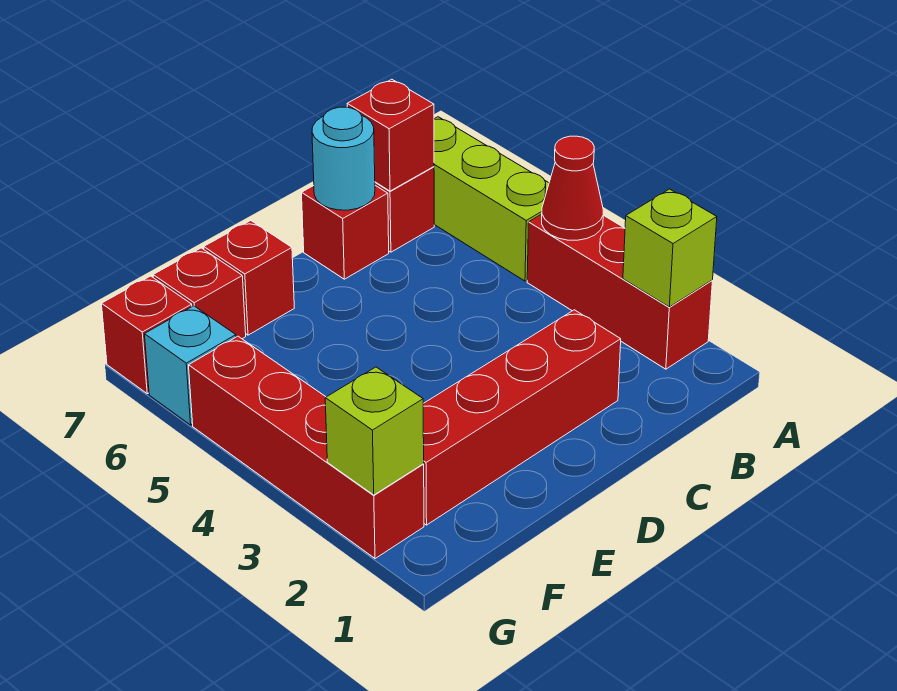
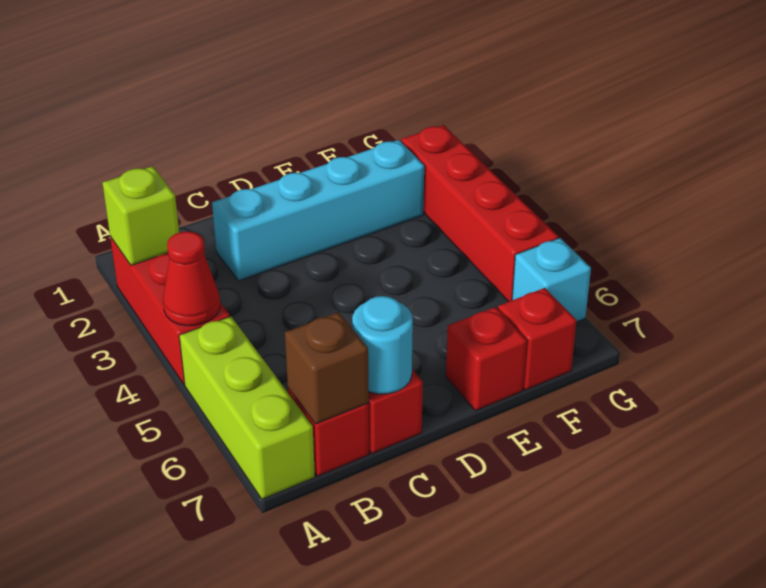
red brick B7 level 2 -> brown brick B7 level 2
red brick C2:F2 level 1 -> cyan brick C2:F2 level 1
lime brick G2 level 2 -> none
red brick G7 level 1 -> none

